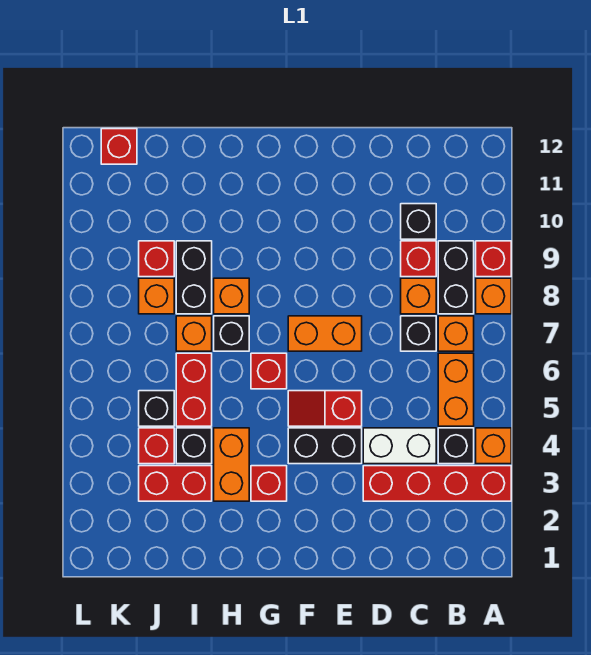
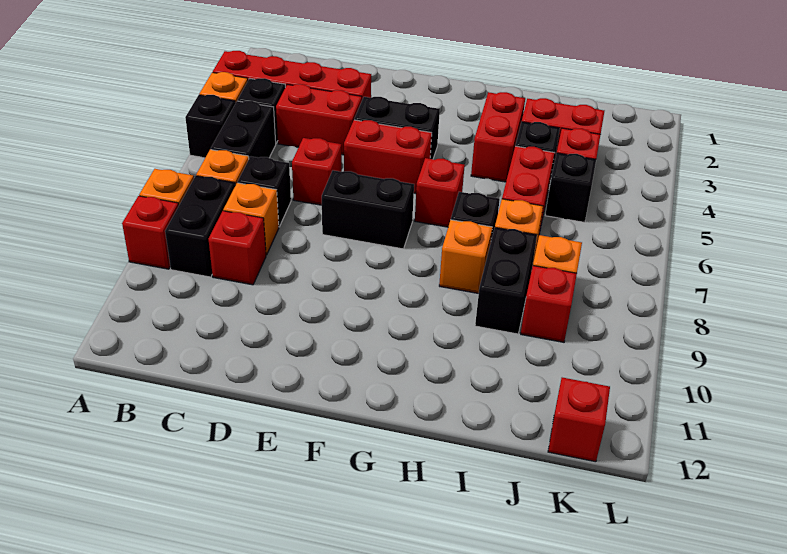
orange brick B5:B6 level 1 -> black brick B5:B6 level 1
white brick C4:D4 level 1 -> red brick C4:D4 level 1
black brick C10 level 1 -> black brick A5 level 1
red slope E5:F5 level 1 top E -> red brick E5:F5 level 1
orange brick E7:F7 level 1 -> black brick E7:F7 level 1
red brick G3 level 1 -> red brick D6 level 1
orange brick H3:H4 level 1 -> red brick H3:H4 level 1

